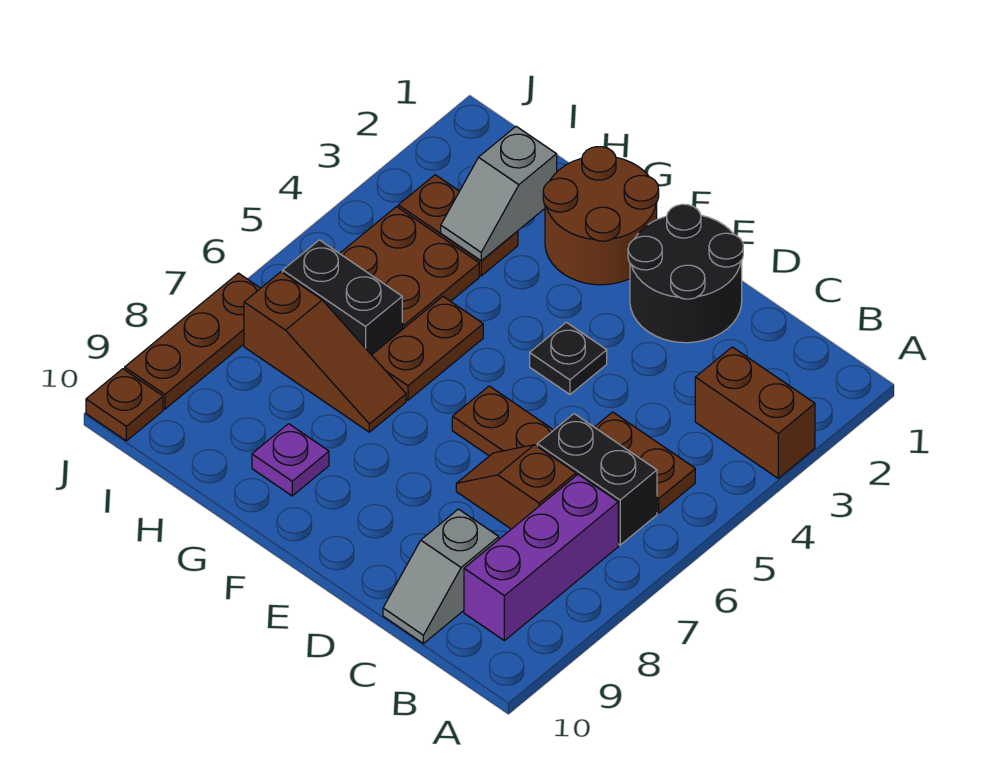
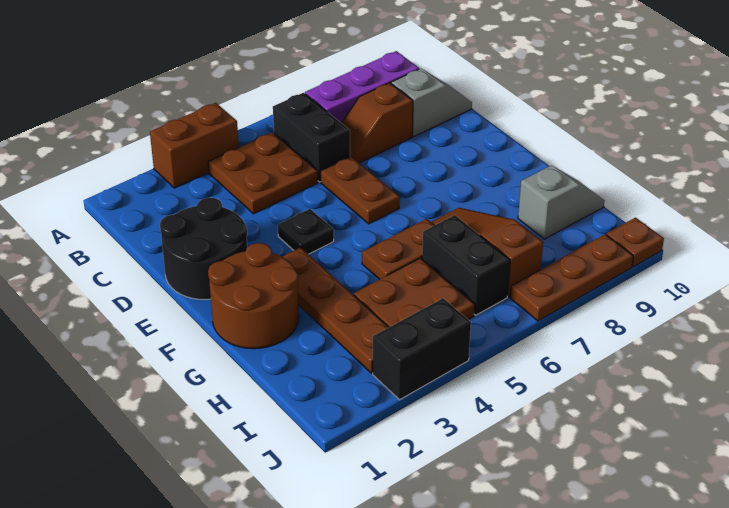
brown brick A3:B3 level 1 -> brown brick A3:A4 level 1
brown plate B5:C5 level 1 -> brown plate B4:C5 level 1
brown slope C7:D7 level 1 top C -> brown slope C7:C8 level 1 top 8
purple plate G9 level 1 -> none
grey slope H2:H3 level 2 top 2 -> grey slope H9:H10 level 1 top 9
brown plate H3:I3 level 1 -> brown plate F3:I3 level 1
none -> black brick J3:J4 level 1

